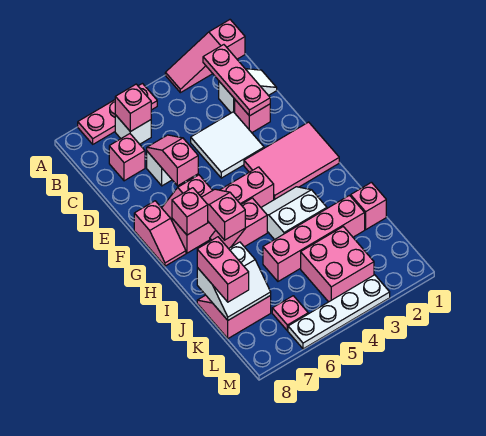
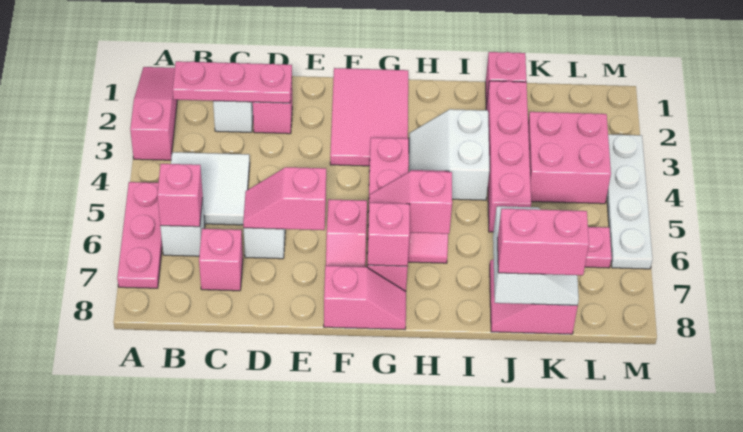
pink slope A1:A3 level 1 top 1 -> pink slope A1:A3 level 1 top 3
white tile D3:E4 level 1 -> white tile B4:C5 level 1

